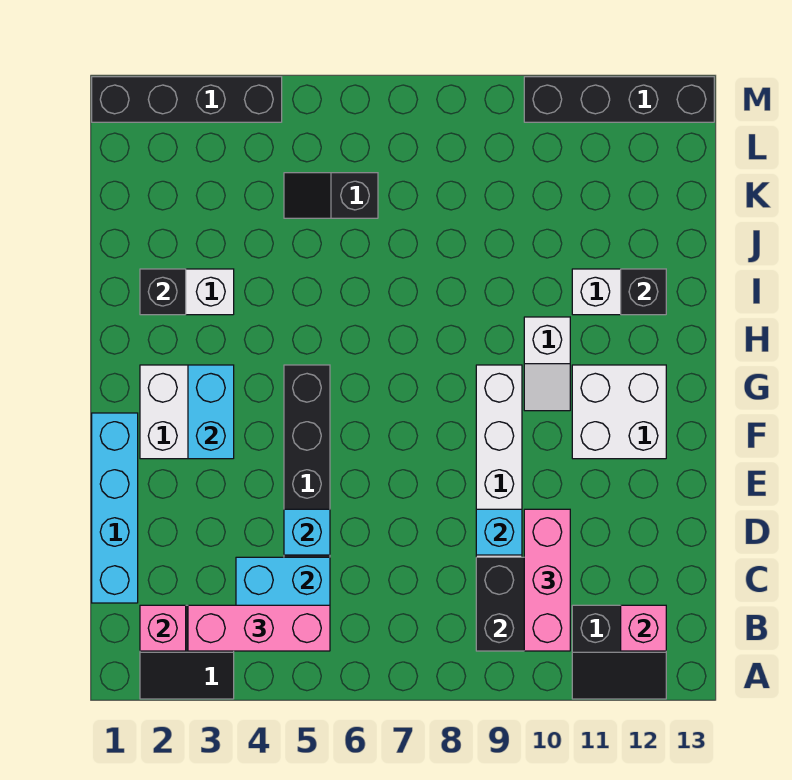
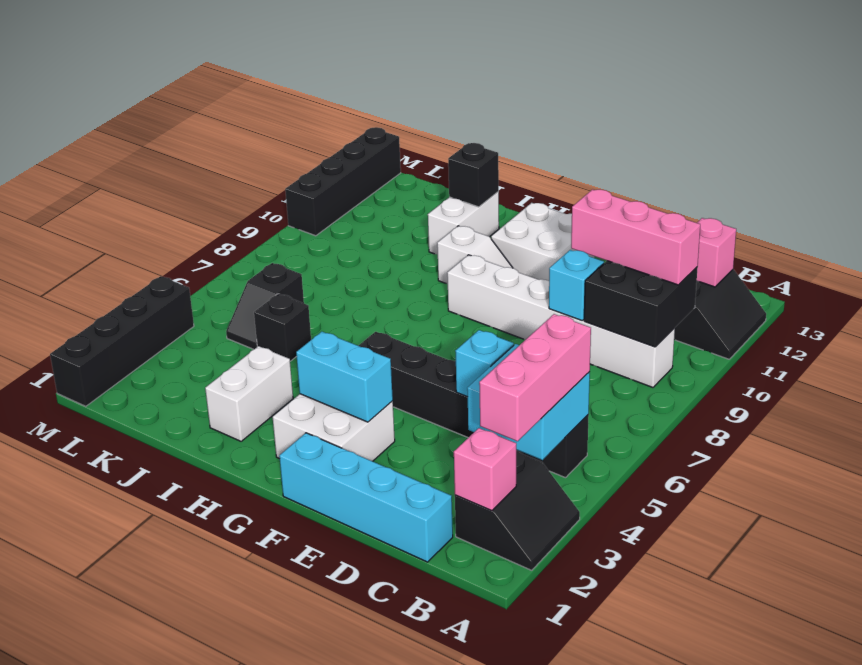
black brick I2 level 2 -> black brick J5 level 1

